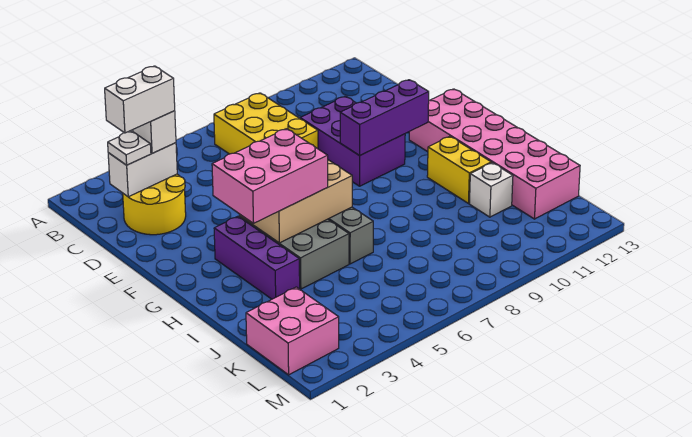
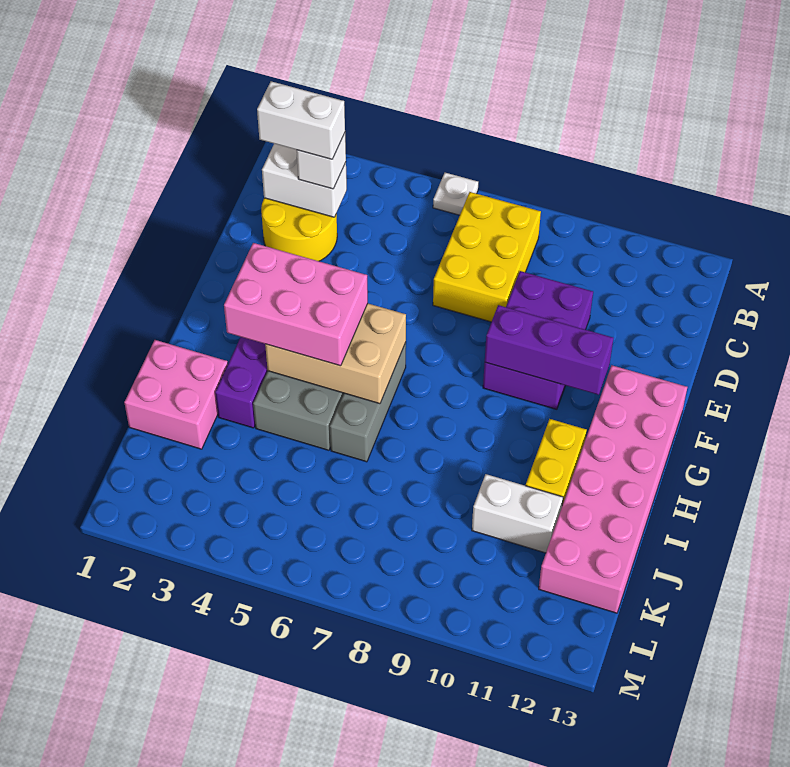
white plate C2 level 3 -> white plate A6 level 1
white brick J11 level 1 -> white brick J10:J11 level 1
pink brick K1:L2 level 1 -> pink brick I1:J2 level 1

